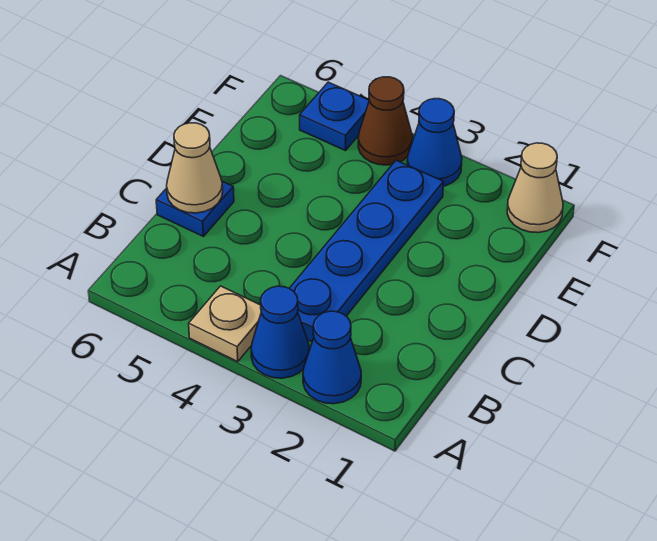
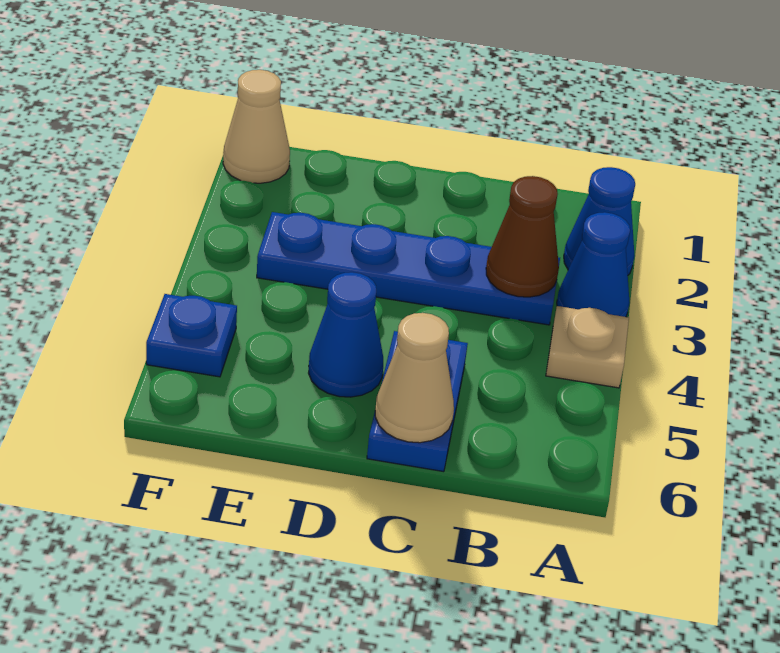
blue plate C6 level 1 -> blue plate C5:C6 level 1
blue cone F3 level 1 -> blue cone D5 level 1
brown cone F4 level 1 -> brown cone B3 level 2

